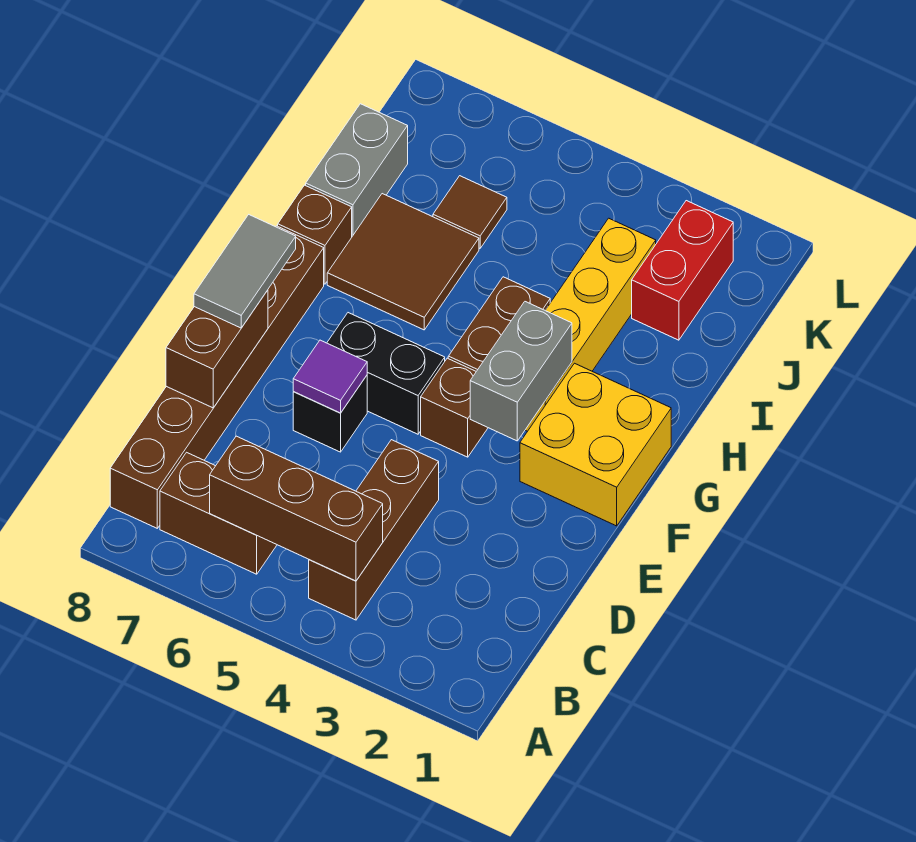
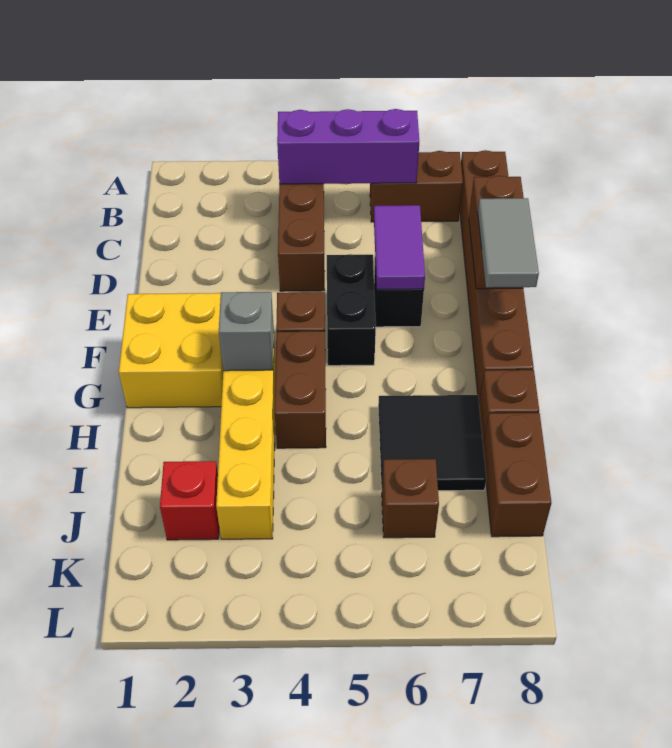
brown brick B4:B6 level 2 -> purple brick B4:B6 level 2
purple tile E6 level 2 -> purple tile D6:E6 level 2
grey brick F3:G3 level 2 -> grey brick G3 level 2
black brick F5:F6 level 1 -> black brick E5:F5 level 1
brown tile H6:I7 level 1 -> black tile H6:I7 level 1
grey brick I8:J8 level 1 -> brown brick I8:J8 level 1
red brick J2:K2 level 1 -> red brick J2 level 1
brown tile J6 level 1 -> brown brick J6 level 1

